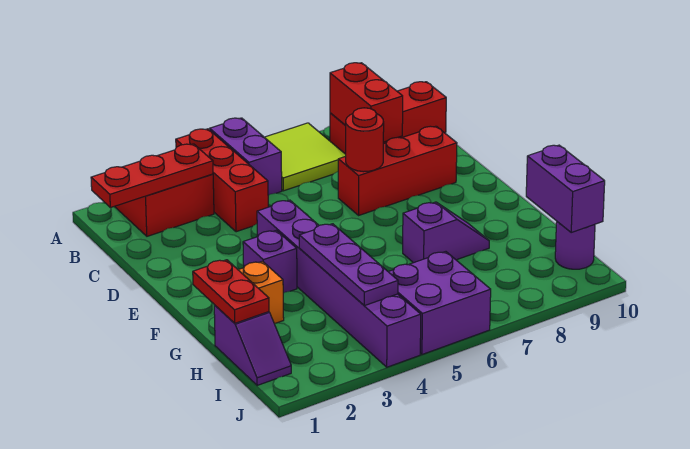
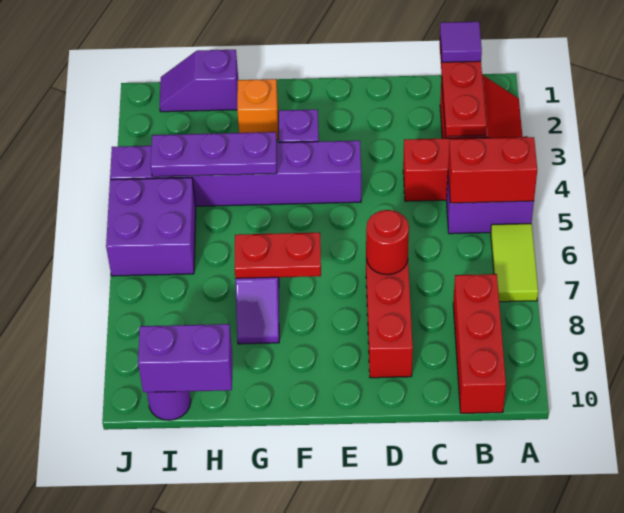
lime tile A6:B7 level 1 -> lime tile A6:A7 level 1
none -> purple tile B1 level 3
red brick B8:C8 level 2 -> red brick A5:B5 level 2
red plate G1:H1 level 2 -> red plate F7:G7 level 2

